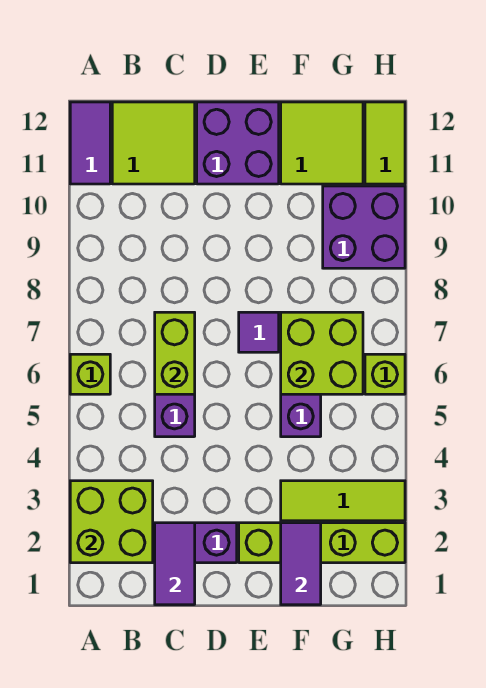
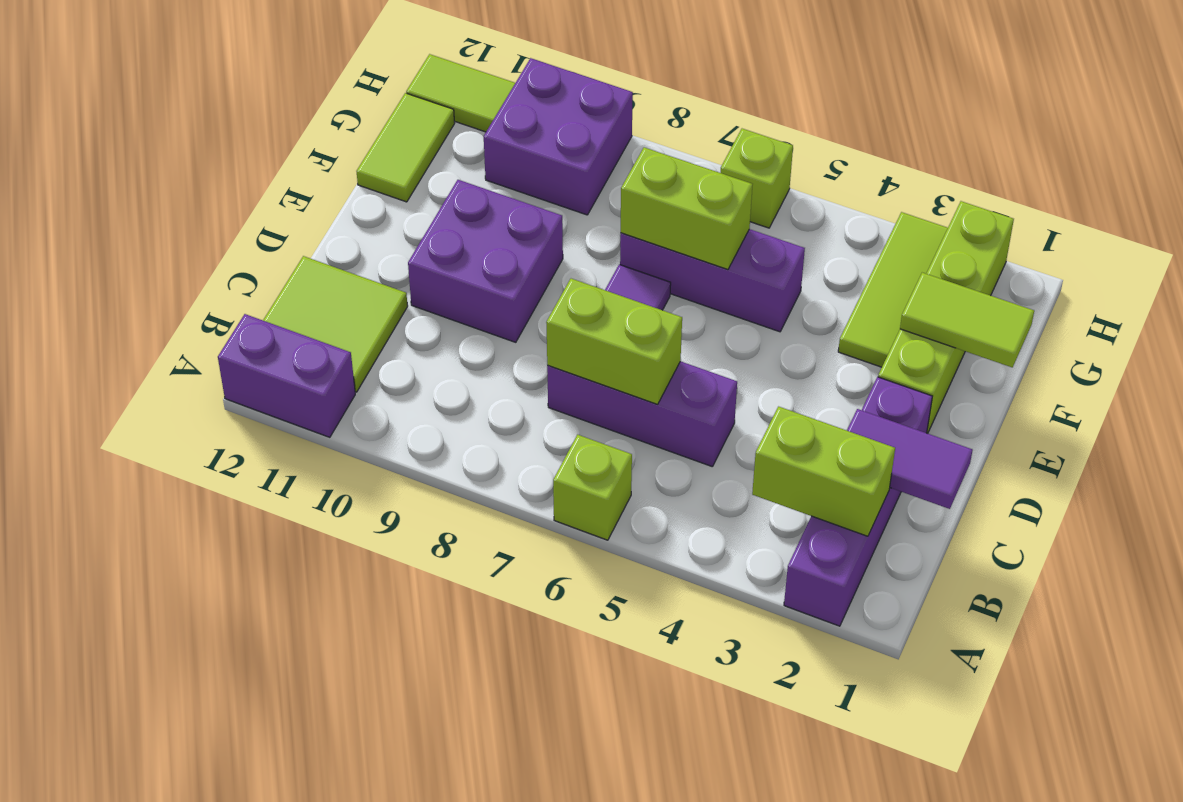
lime brick A2:B3 level 2 -> lime brick B2:B3 level 2
purple tile A11:A12 level 1 -> purple brick A11:A12 level 1
purple brick D11:E12 level 1 -> purple brick D9:E10 level 1
purple tile F1:F2 level 2 -> lime tile F1:F2 level 2
lime brick F6:G7 level 2 -> lime brick F6:F7 level 2
lime tile F11:G12 level 1 -> lime tile F12:G12 level 1

